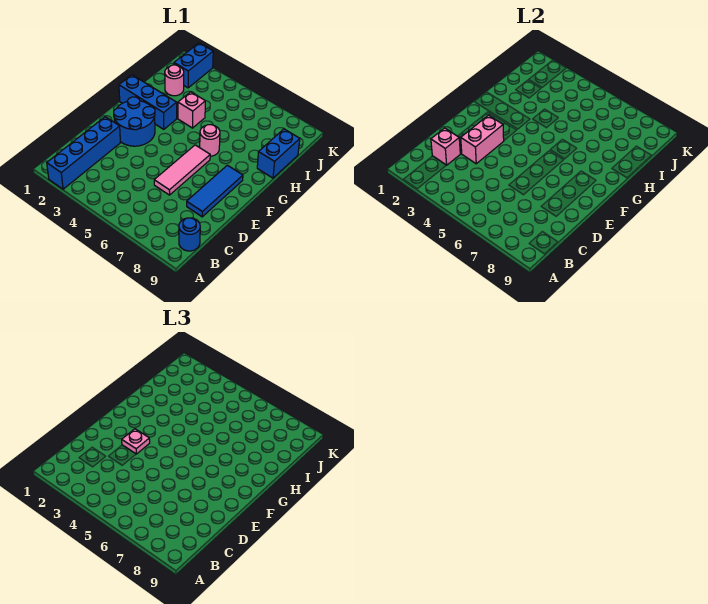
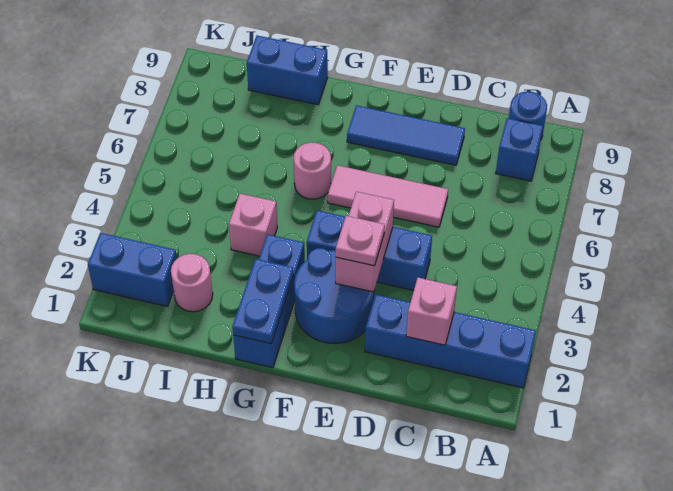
none -> blue brick B8 level 1
pink brick D3:E3 level 2 -> pink brick E3:E4 level 2
none -> blue brick D4:F4 level 1
none -> blue plate G1:G2 level 2

